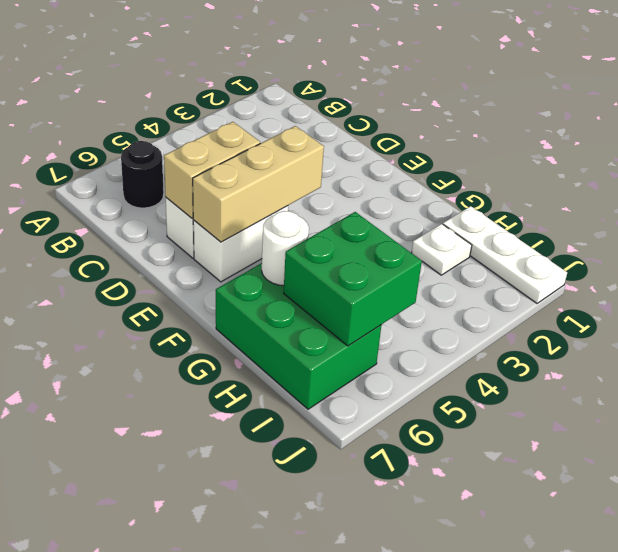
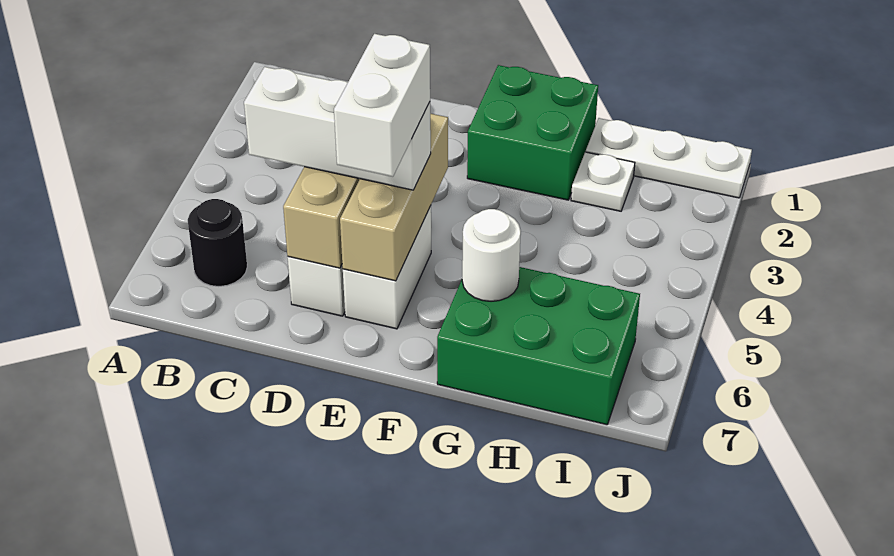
none -> white brick C5:E5 level 3
none -> white brick E5:E6 level 4
green brick H5:I6 level 2 -> green brick F1:G2 level 1

